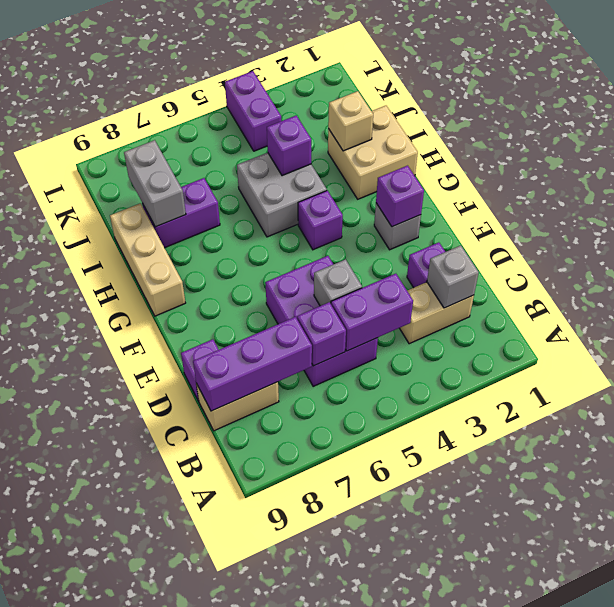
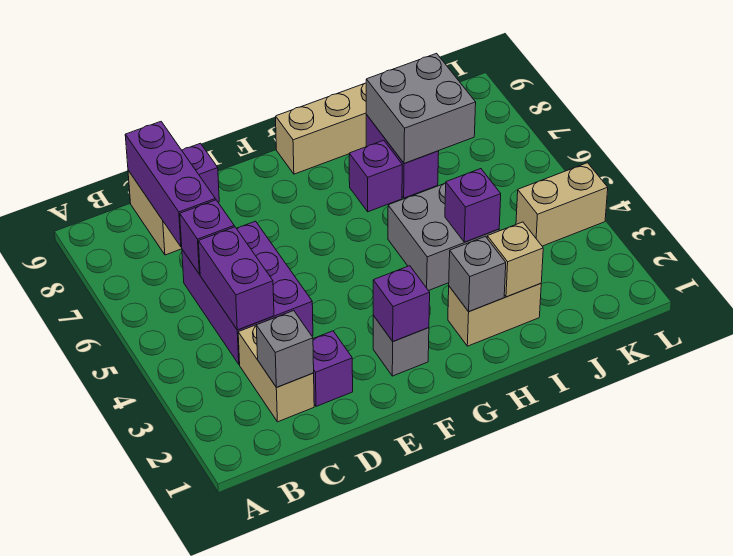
purple brick C5:E6 level 1 -> purple brick C4:D6 level 1
grey brick D5 level 2 -> grey brick H2 level 2
purple brick G4 level 1 -> purple brick H7 level 1
tan brick H1:I2 level 1 -> tan brick H2:I2 level 1
grey brick I8:J8 level 2 -> grey brick I7:J8 level 2
purple brick K4:L4 level 1 -> tan brick K4:L4 level 1

